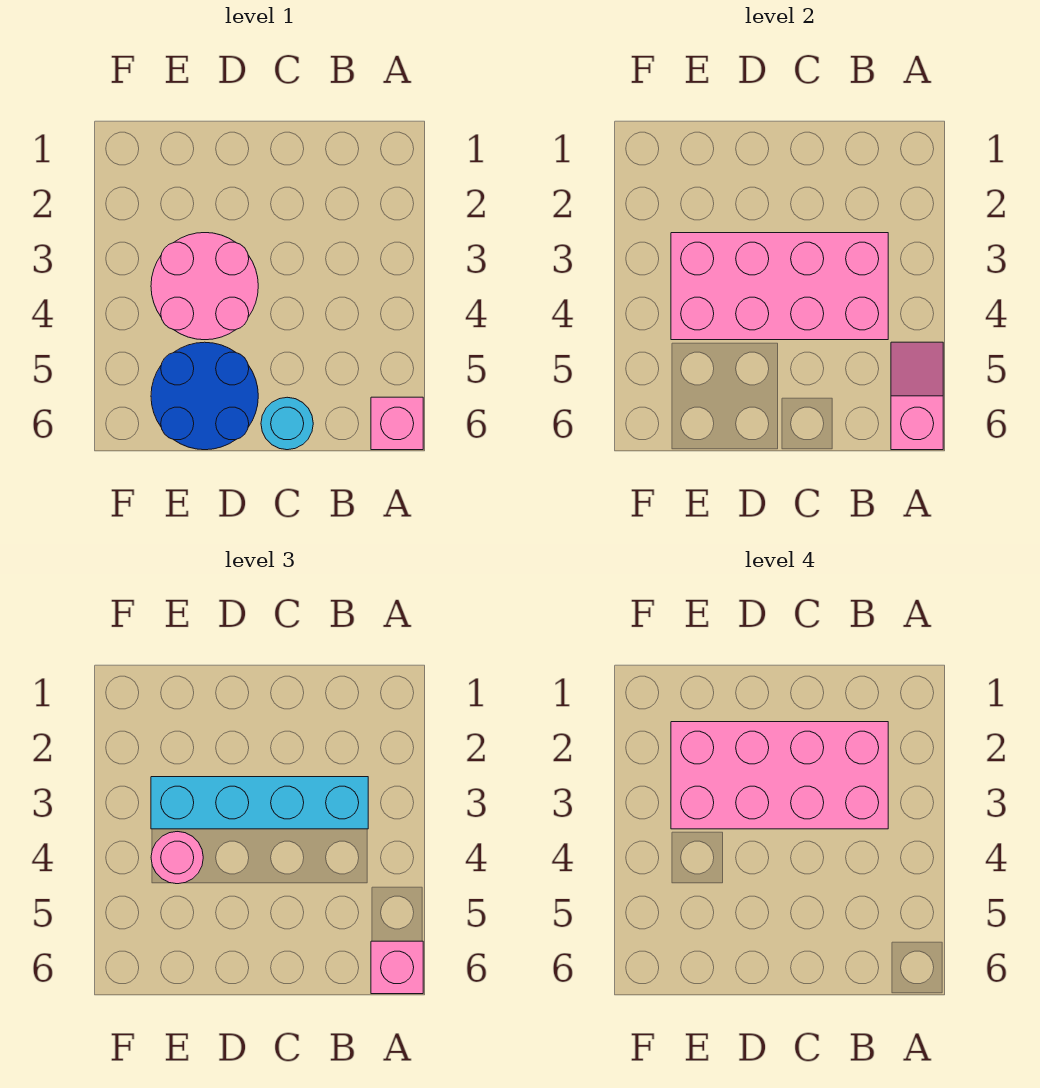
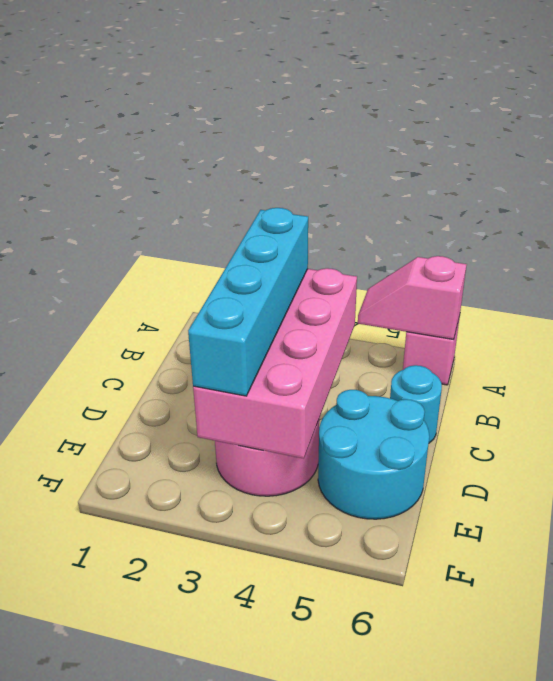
pink brick A6 level 3 -> none
pink brick B2:E3 level 4 -> none
blue round brick D5:E6 level 1 -> cyan round brick D5:E6 level 1
pink round brick E4 level 3 -> none

